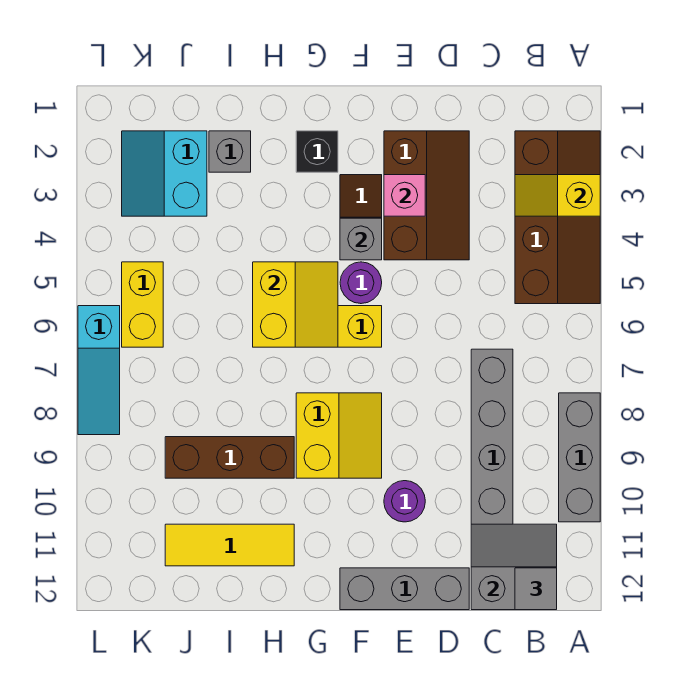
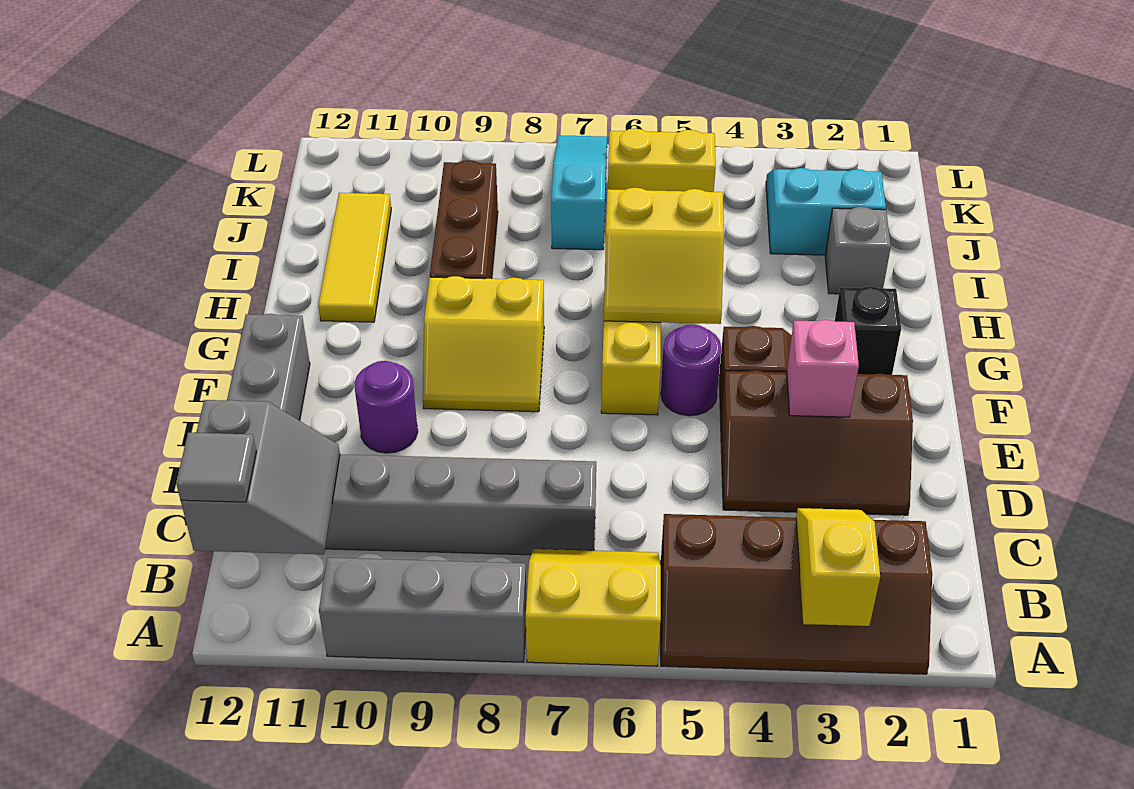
none -> yellow slope A6:B7 level 1 top A
grey brick F4 level 2 -> none
cyan slope L6:L8 level 1 top 6 -> cyan slope J7:L7 level 1 top J

